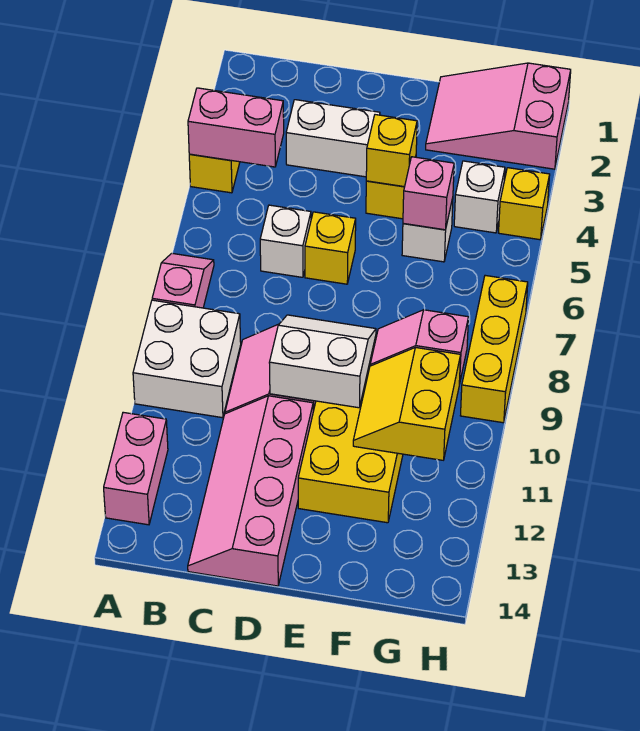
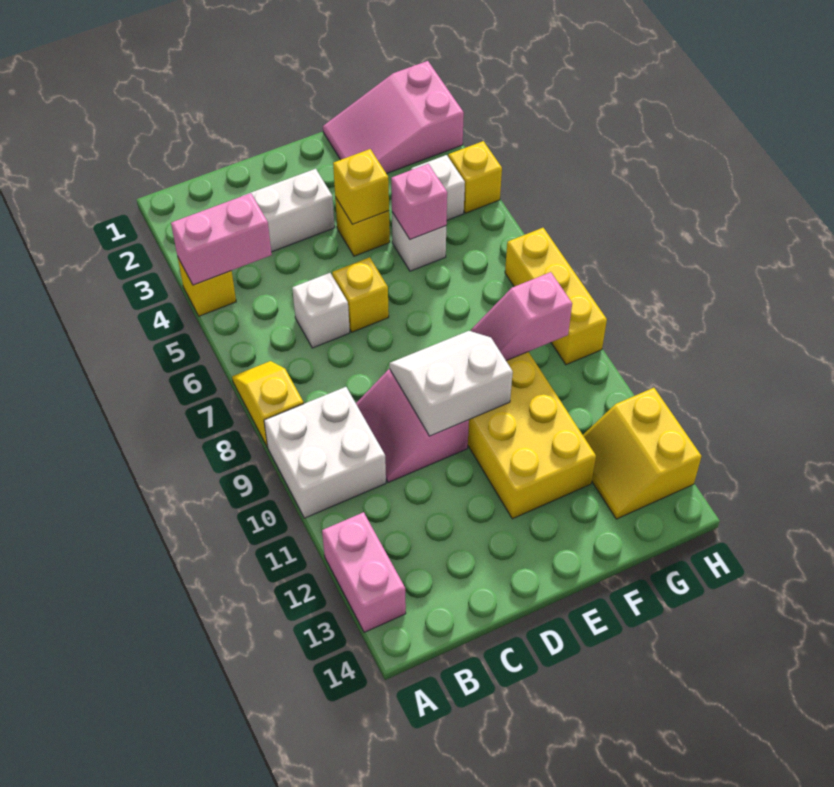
pink slope A7:A8 level 1 top 8 -> yellow slope A7:A8 level 1 top 8
pink slope C11:D14 level 1 top D -> none
yellow slope F10:G11 level 2 top G -> yellow slope G12:H13 level 1 top H

